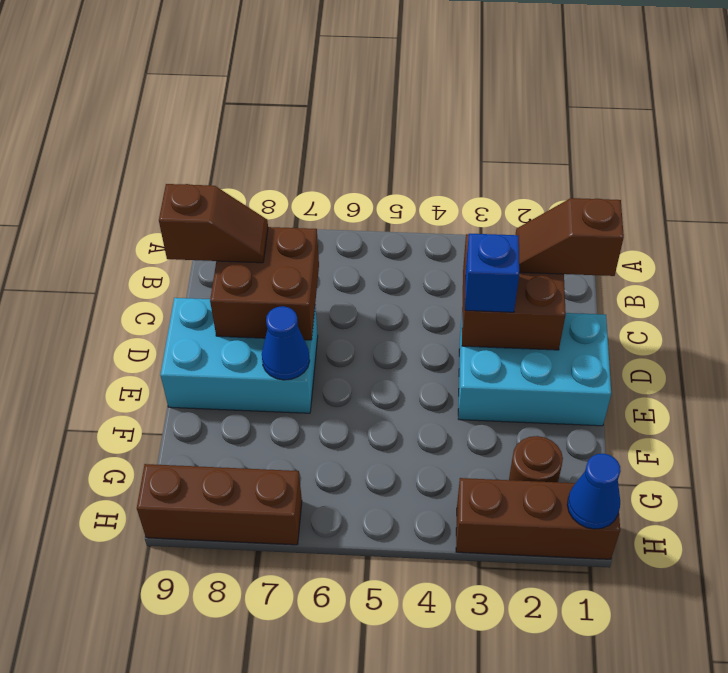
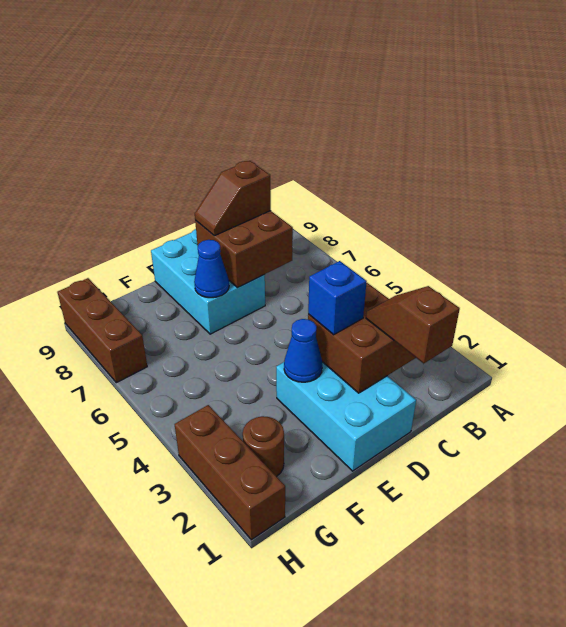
brown slope C8:C9 level 3 top 9 -> brown slope C8:D8 level 3 top C
blue cone H1 level 2 -> blue cone E3 level 2

